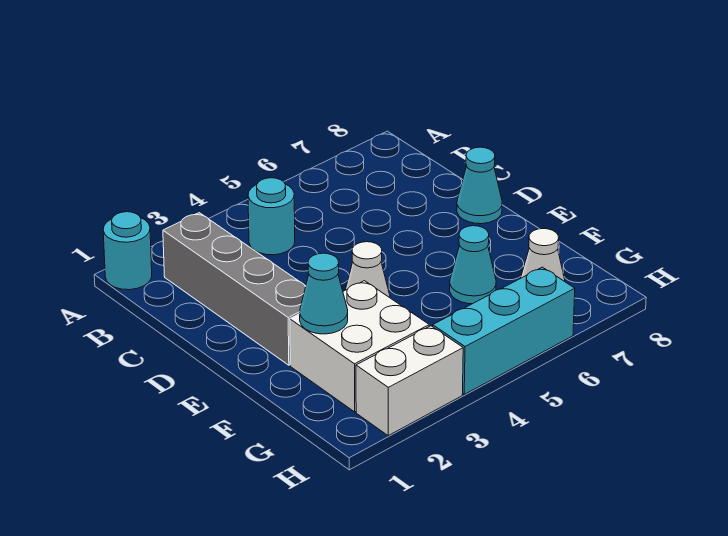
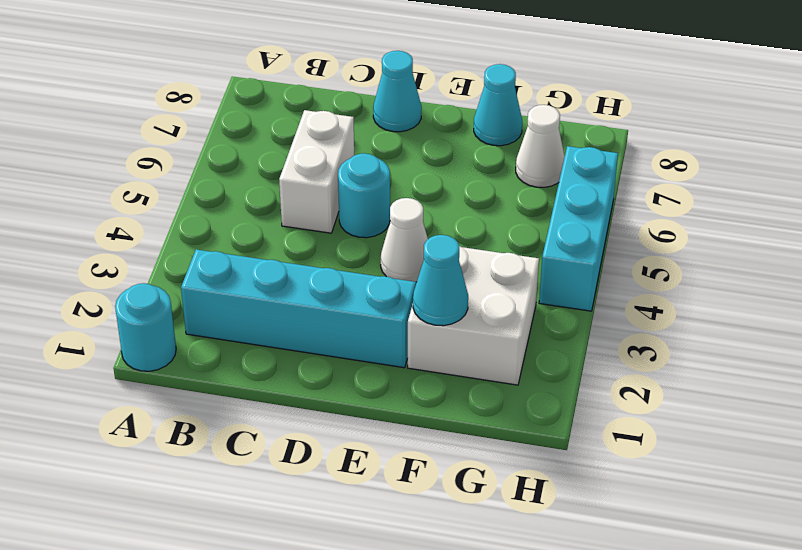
grey brick B2:E2 level 1 -> cyan brick B2:E2 level 1
cyan round brick B4 level 1 -> cyan round brick D5 level 1
cyan cone F6 level 1 -> cyan cone F8 level 1
white brick H2:H3 level 1 -> white brick C5:C6 level 1

